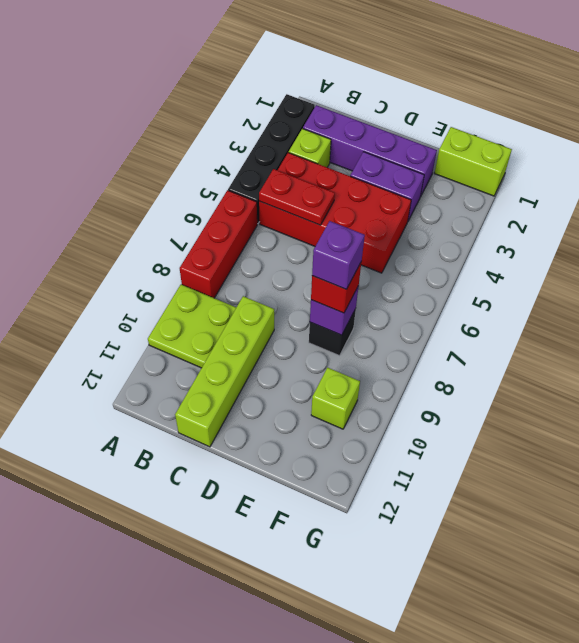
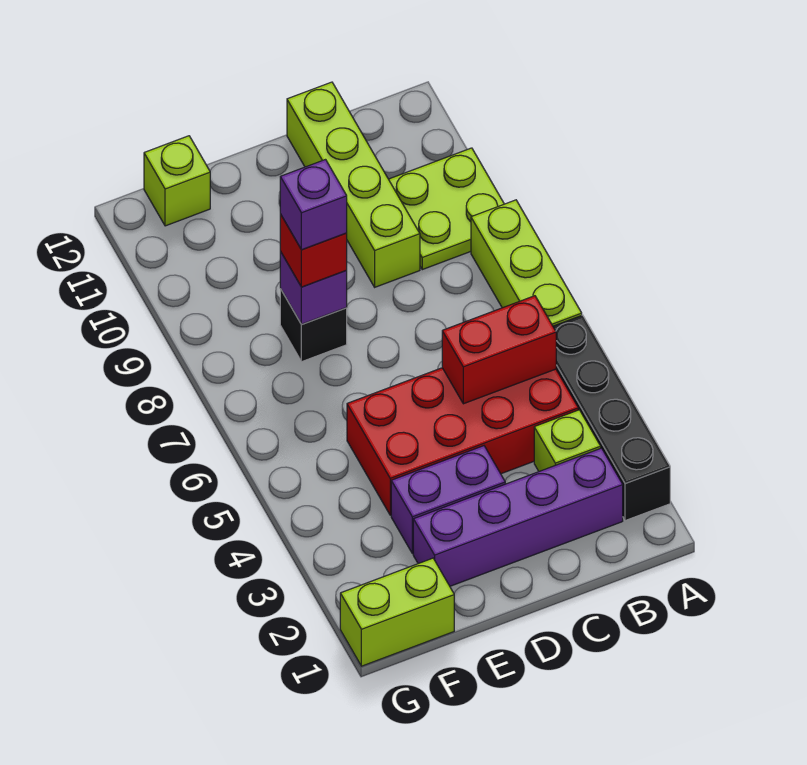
red brick A6:A8 level 1 -> lime brick A6:A8 level 1
red plate B5:C5 level 2 -> red brick B5:C5 level 2
lime brick F10 level 1 -> lime brick F12 level 1

